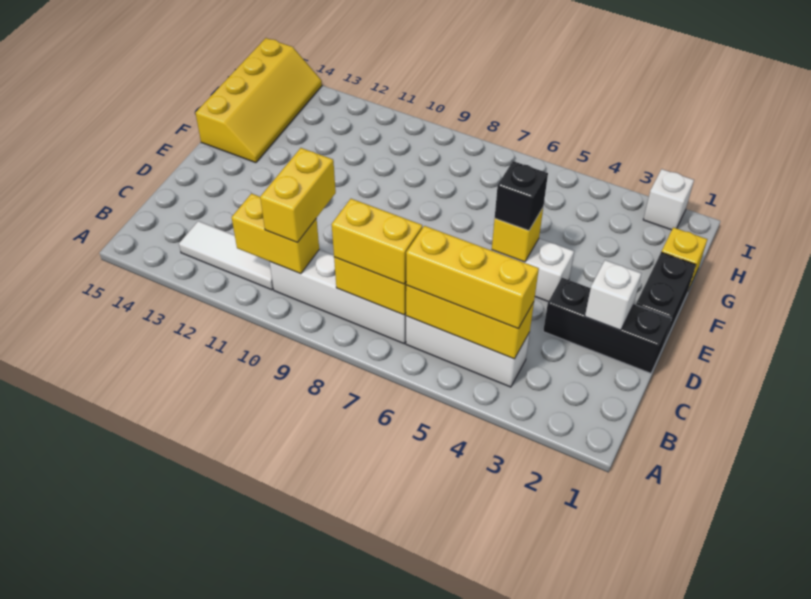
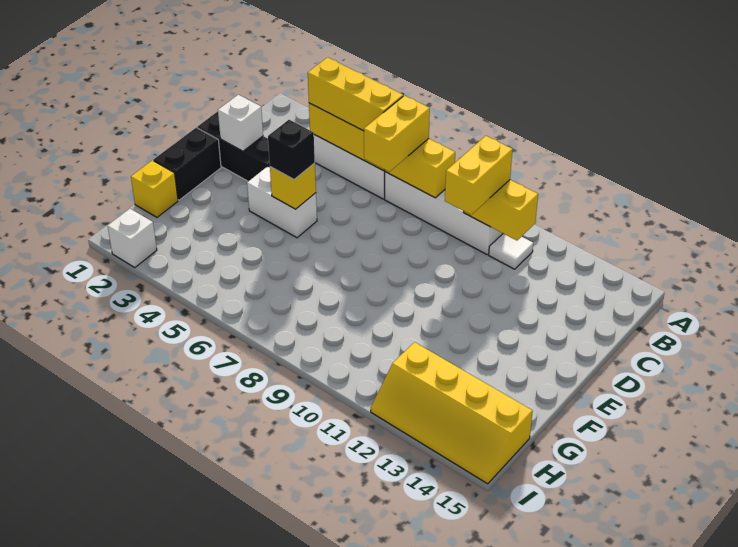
yellow brick B7:B8 level 3 -> yellow brick B7:C7 level 3
white tile B11:B13 level 1 -> white tile B11 level 1
yellow slope F14:I15 level 1 top 15 -> yellow slope H12:I15 level 1 top H

